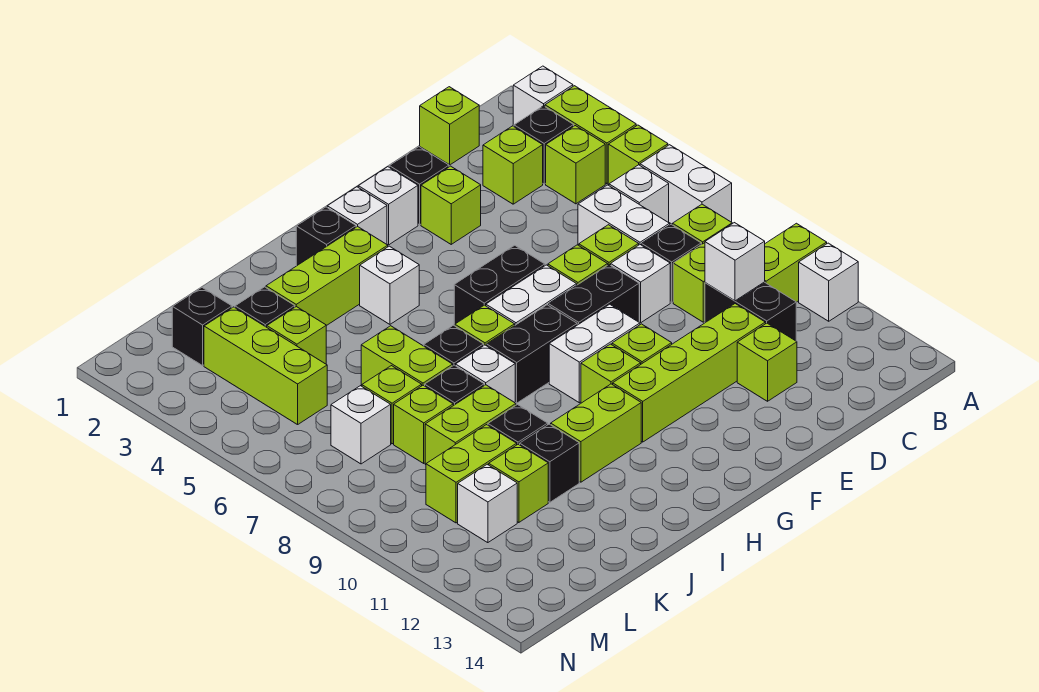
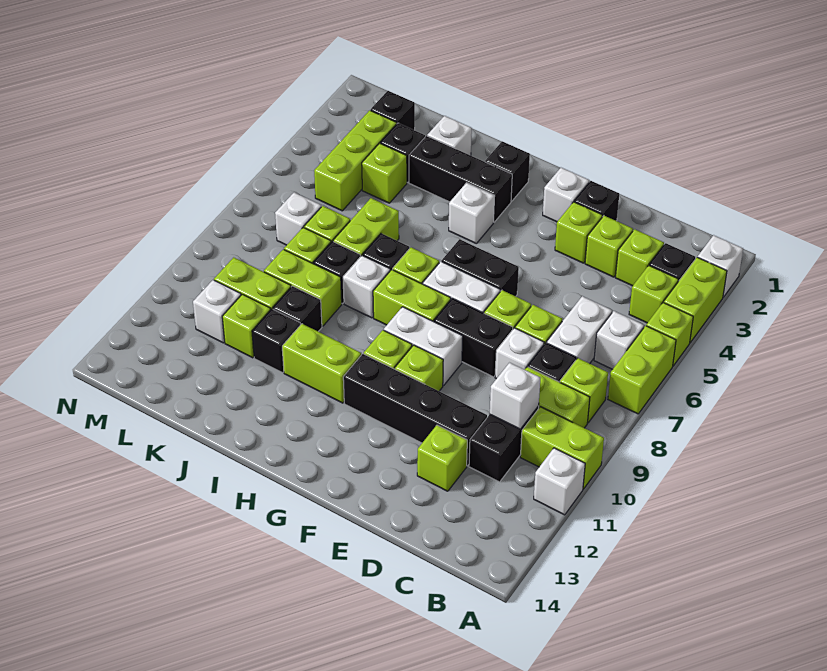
white brick A6:A7 level 1 -> lime brick A6:A7 level 1
lime brick C1 level 1 -> lime brick D3 level 1
lime brick D11:G11 level 1 -> black brick D11:G11 level 1
white brick G2 level 1 -> white brick J2 level 1
black brick G8:H8 level 1 -> lime brick G8:H8 level 1
lime brick H3:J3 level 1 -> black brick H3:J3 level 1

